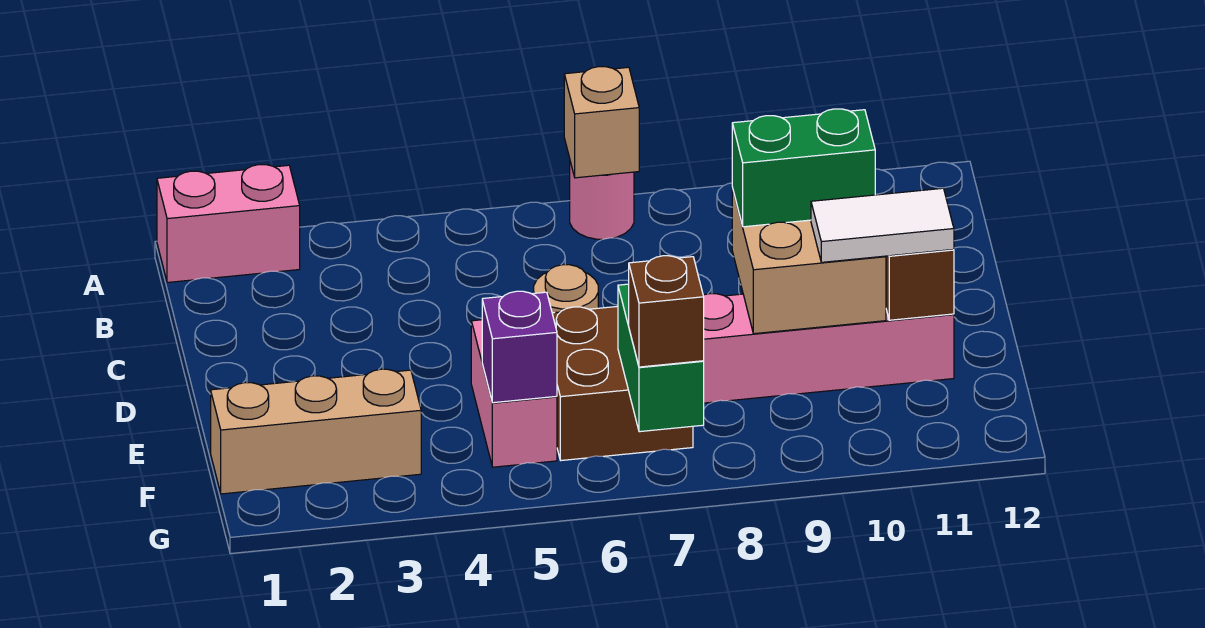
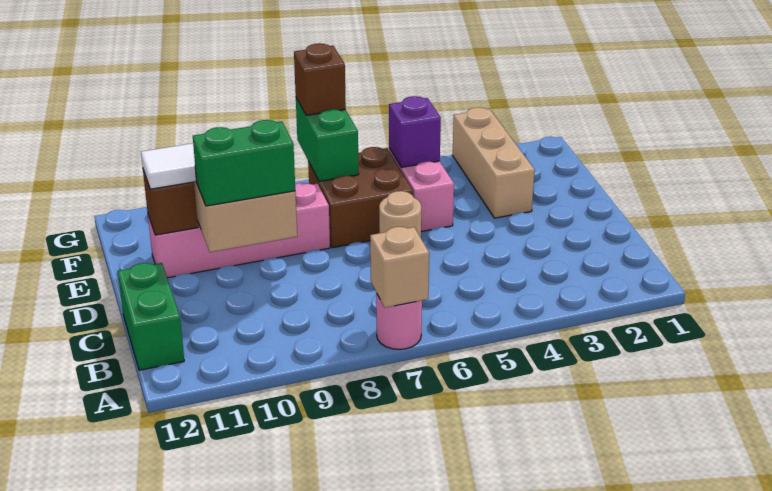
pink brick A1:A2 level 1 -> none
none -> green brick B12:C12 level 1
tan brick F1:F3 level 1 -> tan brick E3:G3 level 1

